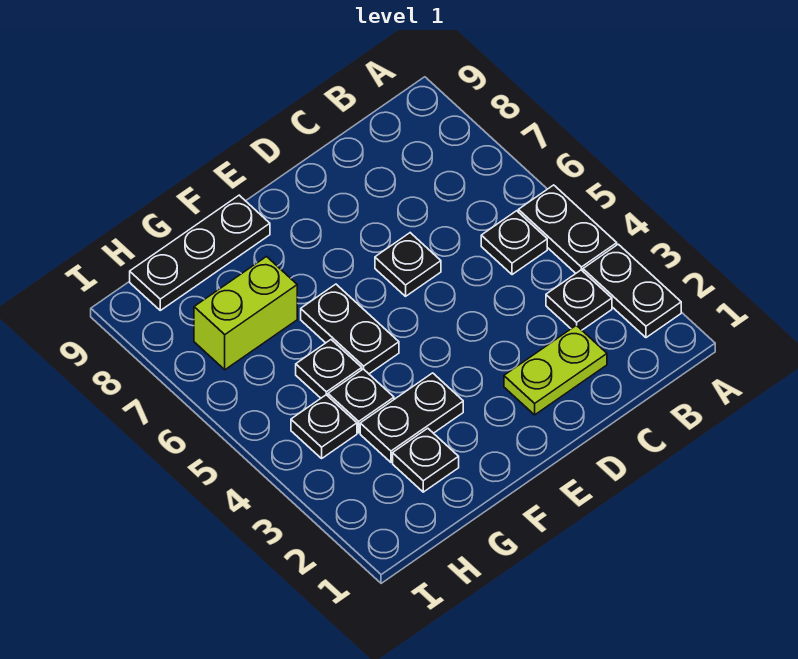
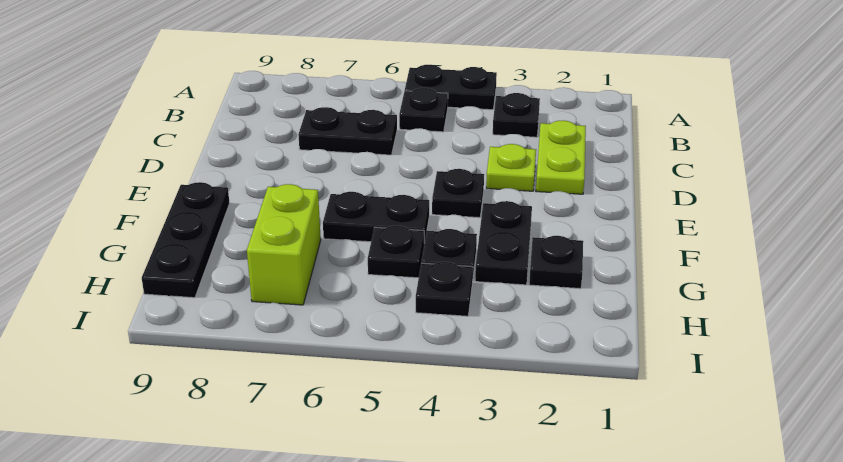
black plate A2:A3 level 1 -> black plate C6:C7 level 1
none -> lime plate D3 level 1
black plate D6 level 1 -> black plate E4 level 1

